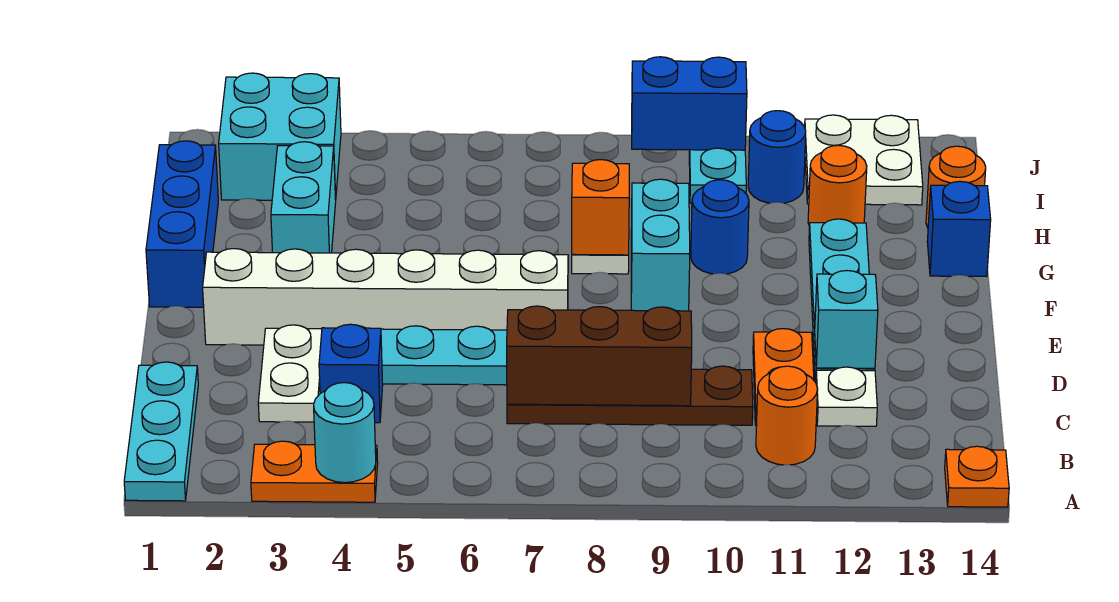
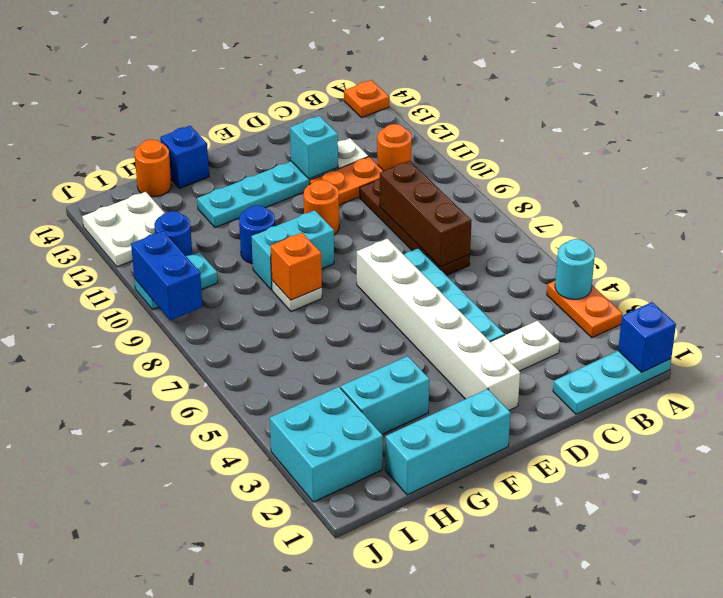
blue brick C4 level 1 -> blue brick A1 level 2
blue brick F1:H1 level 1 -> cyan brick F1:H1 level 1
orange round brick H12 level 1 -> orange round brick E10 level 1

